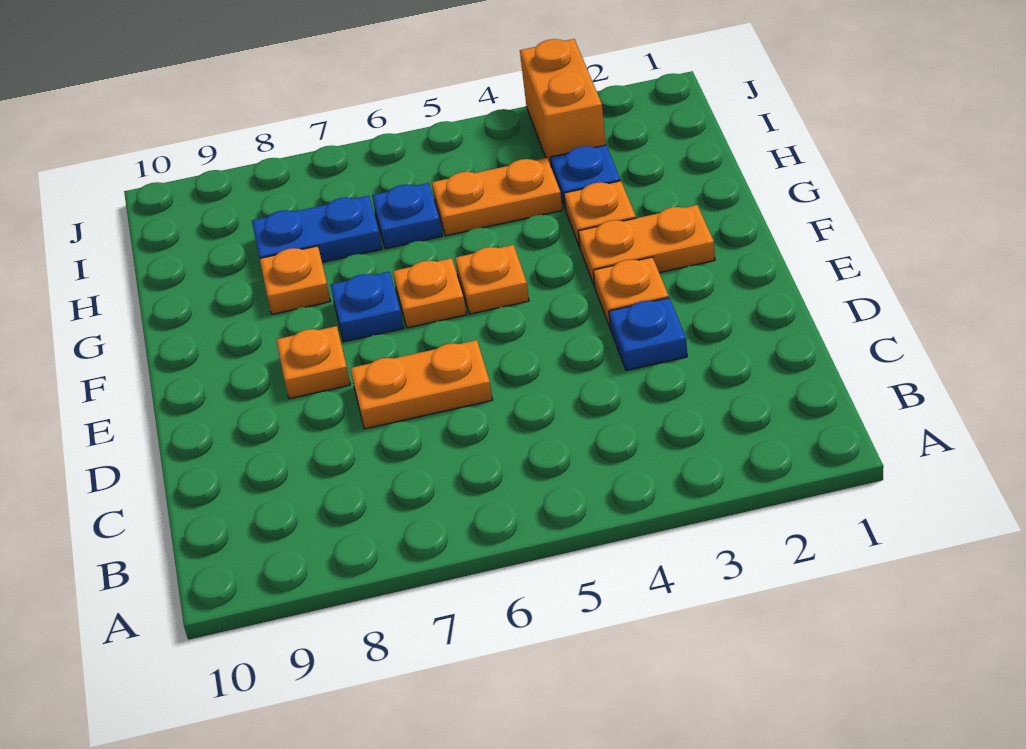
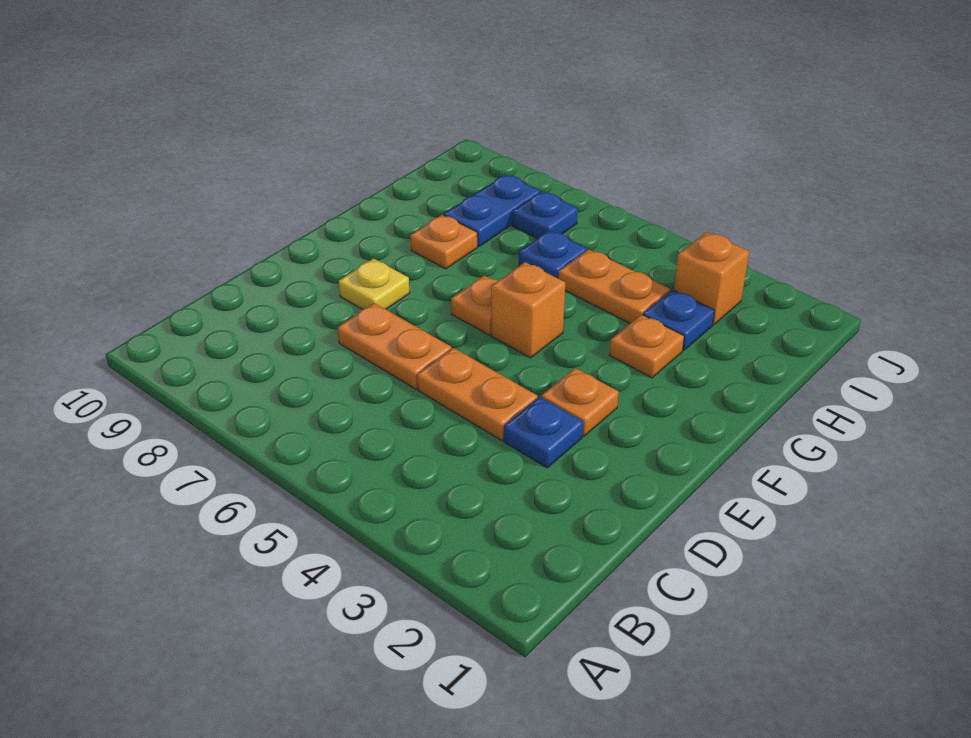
orange plate E8 level 1 -> yellow plate E8 level 1
orange plate F2:F3 level 1 -> orange plate D4:D5 level 1
orange plate F5 level 1 -> orange brick F5 level 1
blue plate F7 level 1 -> blue plate I7 level 1
blue plate H7:H8 level 1 -> blue plate H8:I8 level 1
orange brick I3:J3 level 1 -> orange brick I3 level 1

